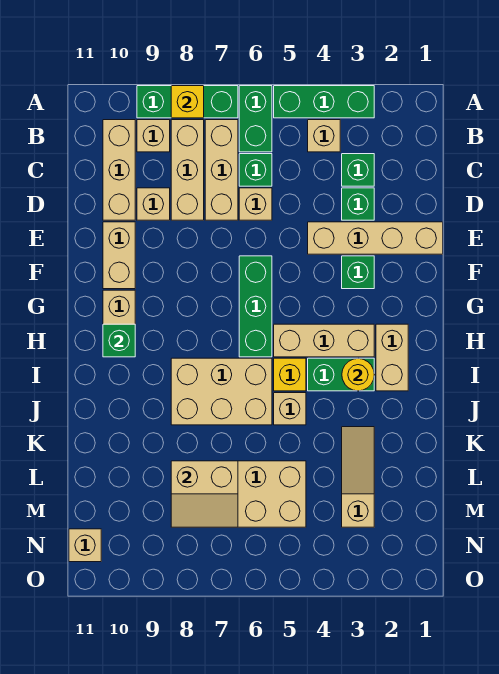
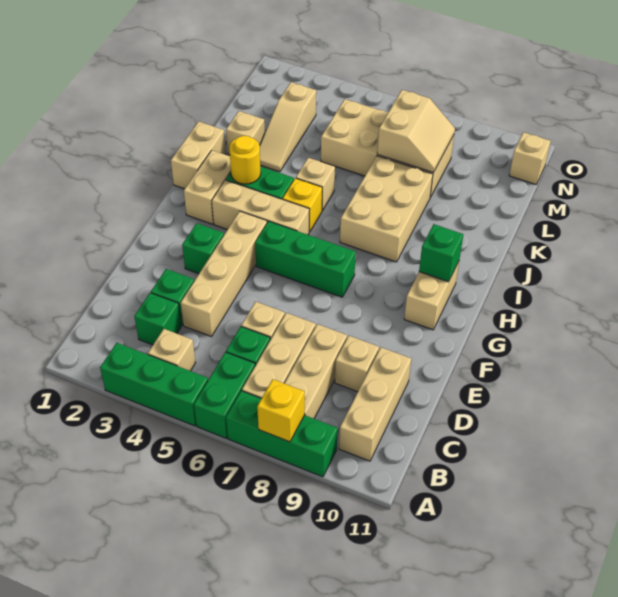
tan brick B9 level 1 -> tan brick K2 level 1
tan brick E1:E4 level 1 -> tan brick D4:G4 level 1
tan brick E10:F10 level 1 -> tan brick I1:J1 level 1
green brick F6:H6 level 1 -> green brick G5:G7 level 1
tan brick I6:J8 level 1 -> tan brick I7:K8 level 1
tan slope L7:M8 level 2 top L -> tan slope L7:M8 level 2 top 7

